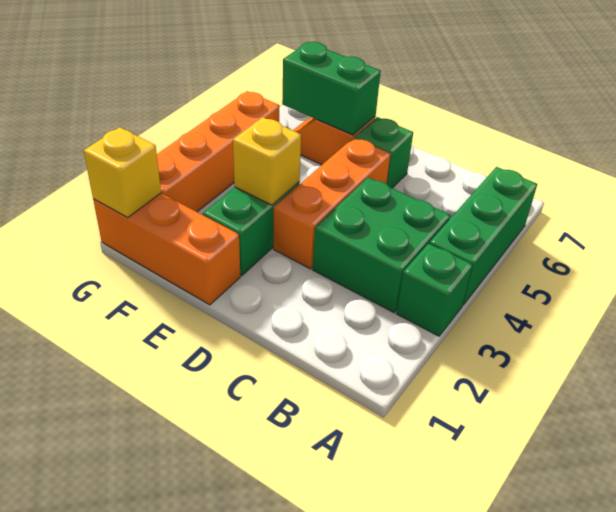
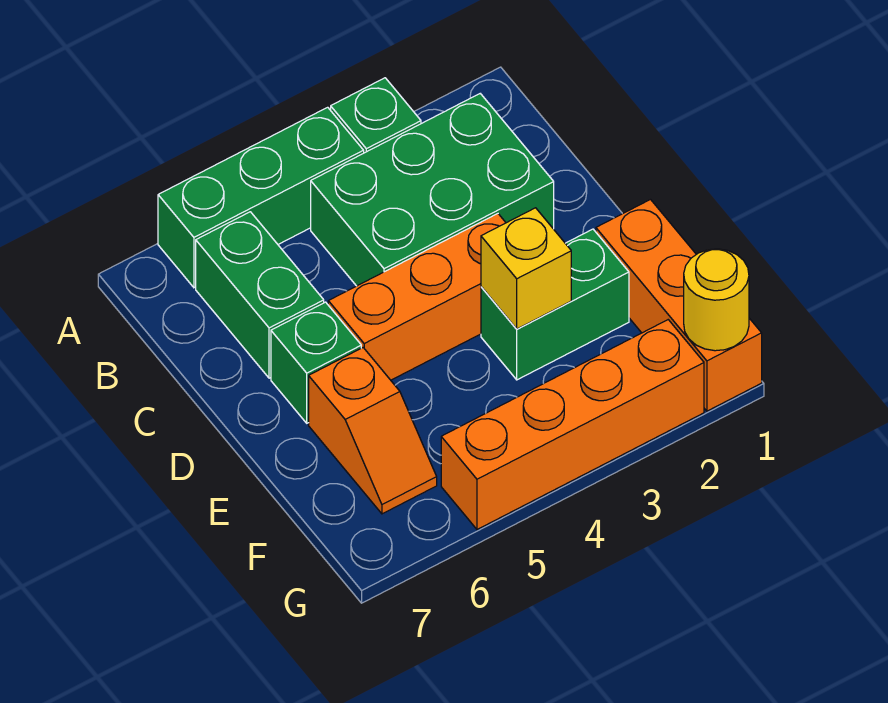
green brick B3:C4 level 1 -> green brick B2:C4 level 1
green brick E6:F6 level 2 -> green brick B6:C6 level 1
yellow brick G1 level 2 -> yellow round brick G1 level 2

